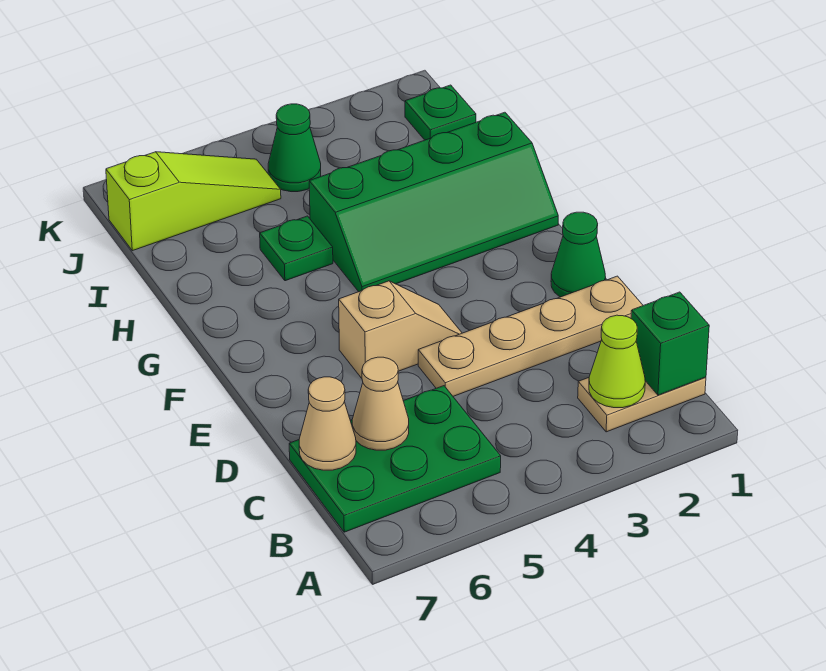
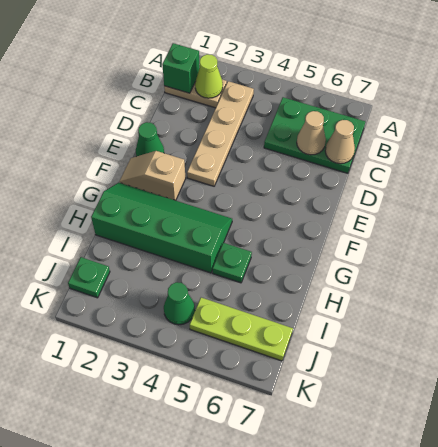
tan plate D1:D4 level 1 -> tan plate B3:E3 level 1
tan slope E4:E5 level 1 top 5 -> tan slope F1:F2 level 1 top 2
lime slope J5:J7 level 1 top 7 -> lime plate J5:J7 level 1

